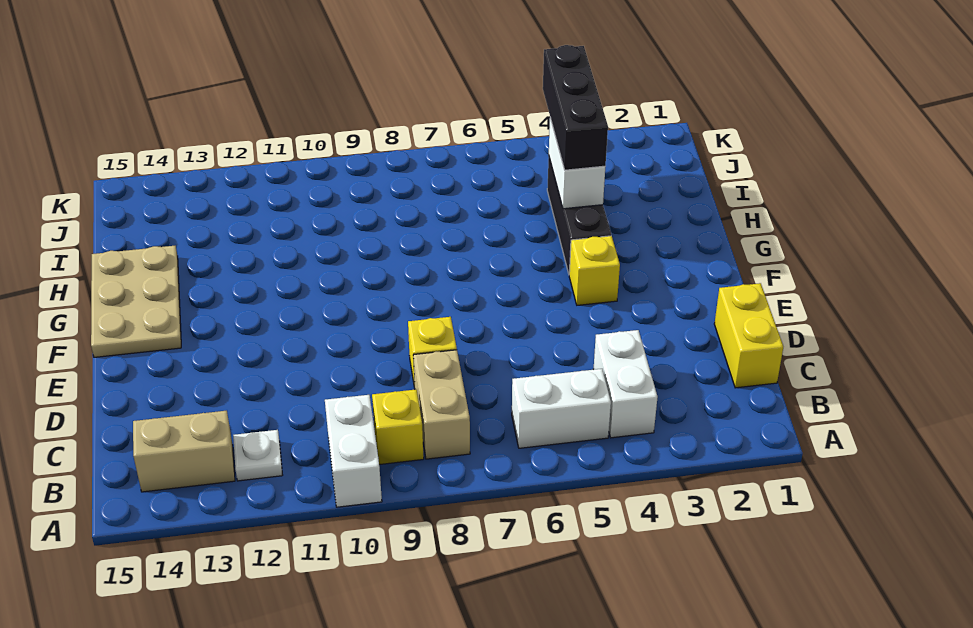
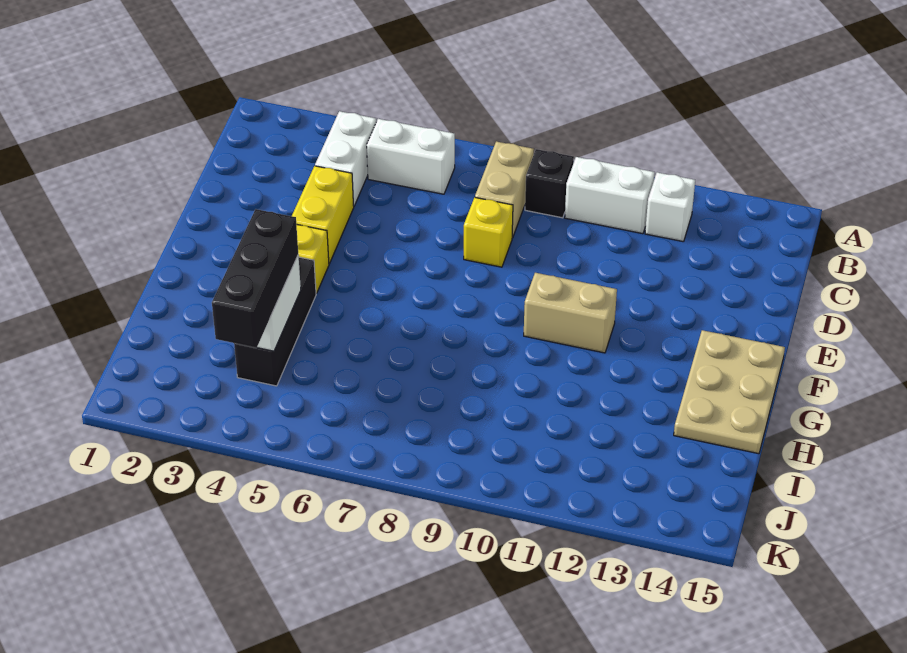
white brick A10:B10 level 1 -> white brick B10:B11 level 1
yellow brick B9 level 1 -> black brick B9 level 1
white plate B12 level 1 -> white brick B12 level 1
tan brick B13:B14 level 1 -> tan brick F10:F11 level 1
yellow brick C1:D1 level 1 -> yellow brick D4:E4 level 1

